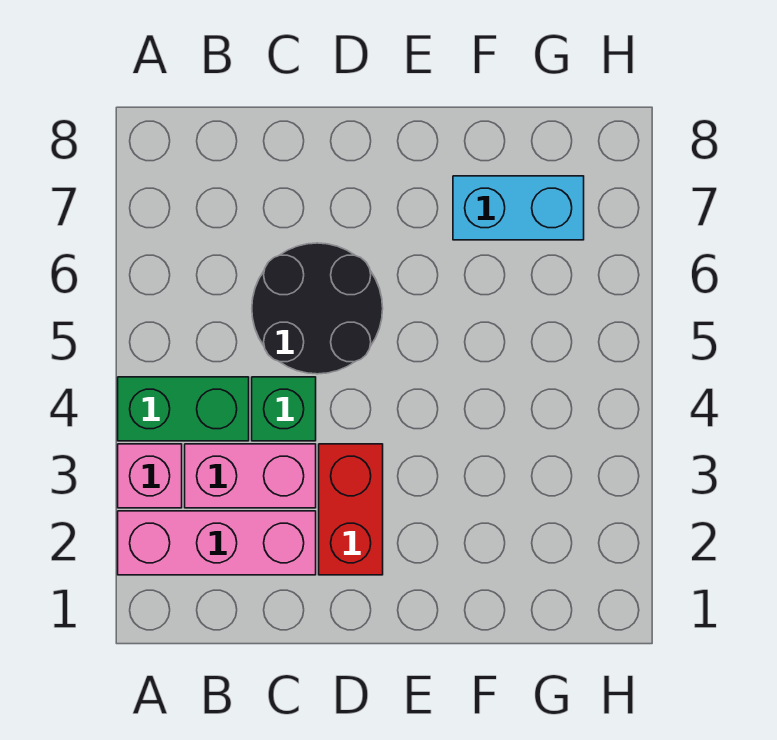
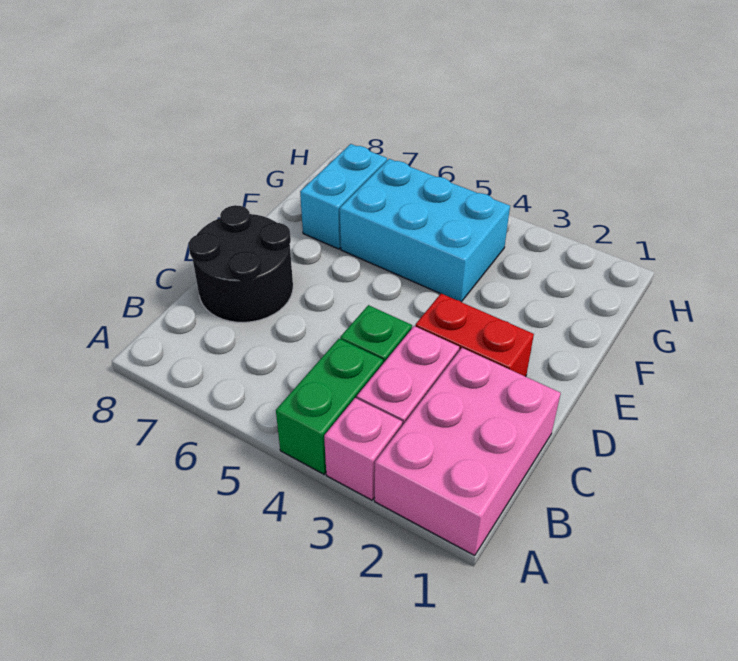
pink brick A2:C2 level 1 -> pink brick A1:C2 level 1
black round brick C5:D6 level 1 -> black round brick C7:D8 level 1
none -> cyan brick F4:G6 level 1

